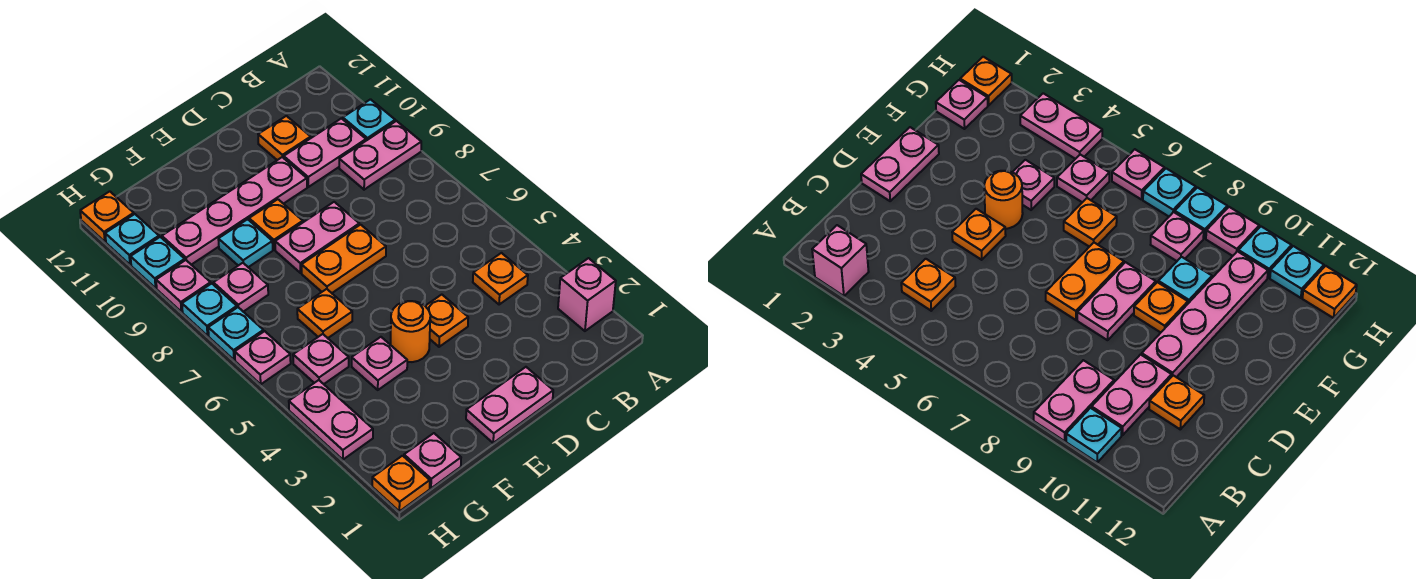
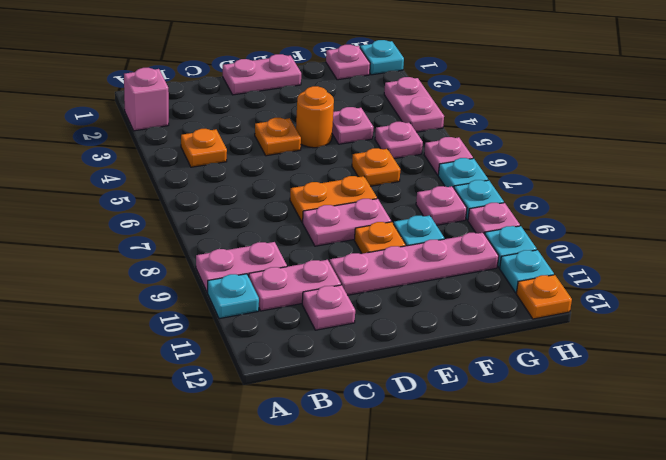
orange plate C11 level 1 -> pink plate C11 level 1
orange plate H1 level 1 -> cyan plate H1 level 1

